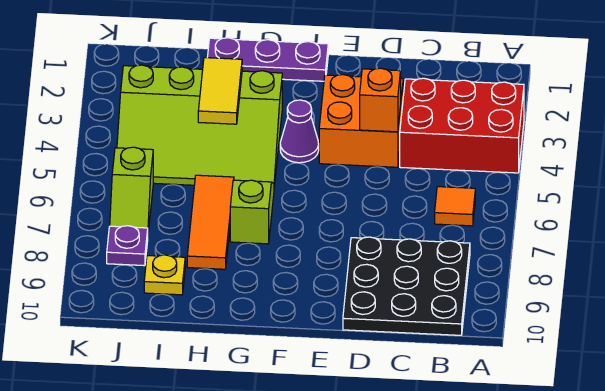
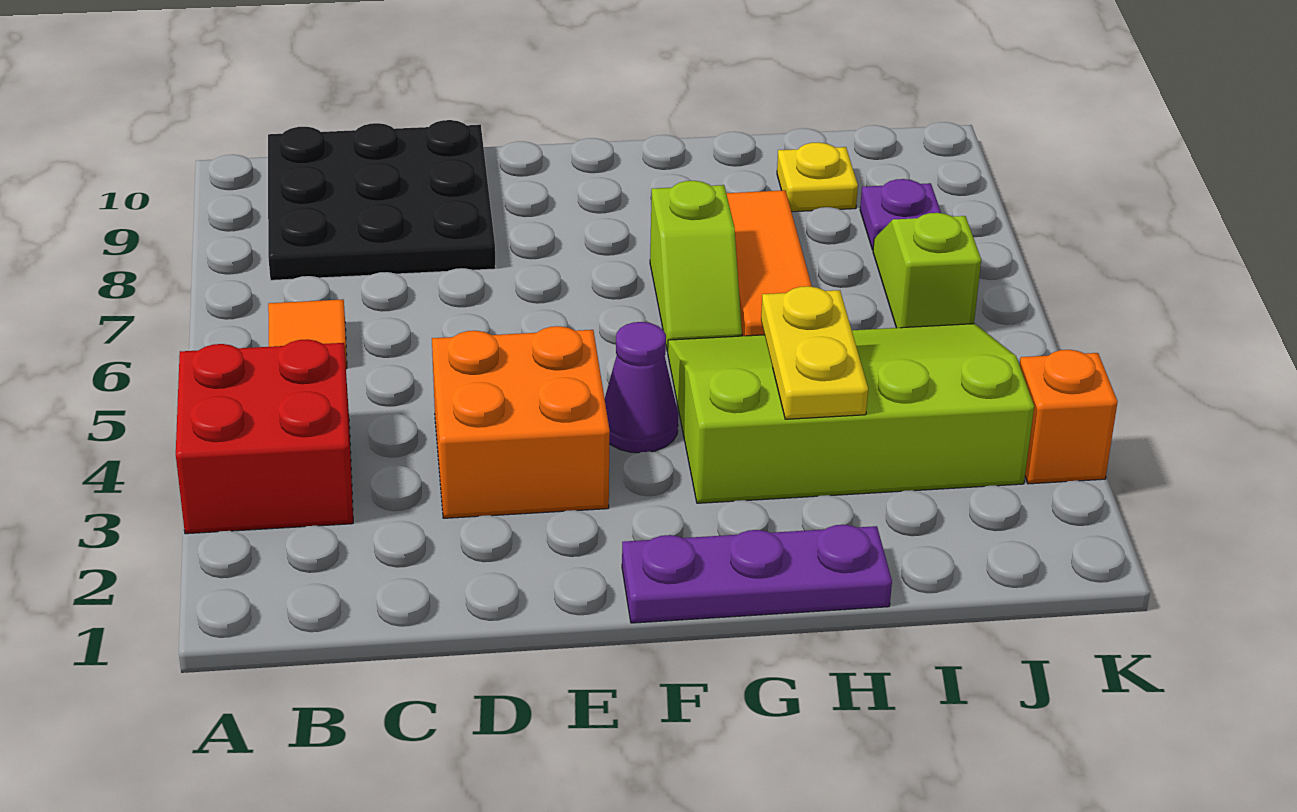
red brick A3:C4 level 1 -> red brick A3:B4 level 1
orange brick D4 level 2 -> orange brick K3 level 1
yellow tile H3:H4 level 2 -> yellow plate H3:H4 level 2

